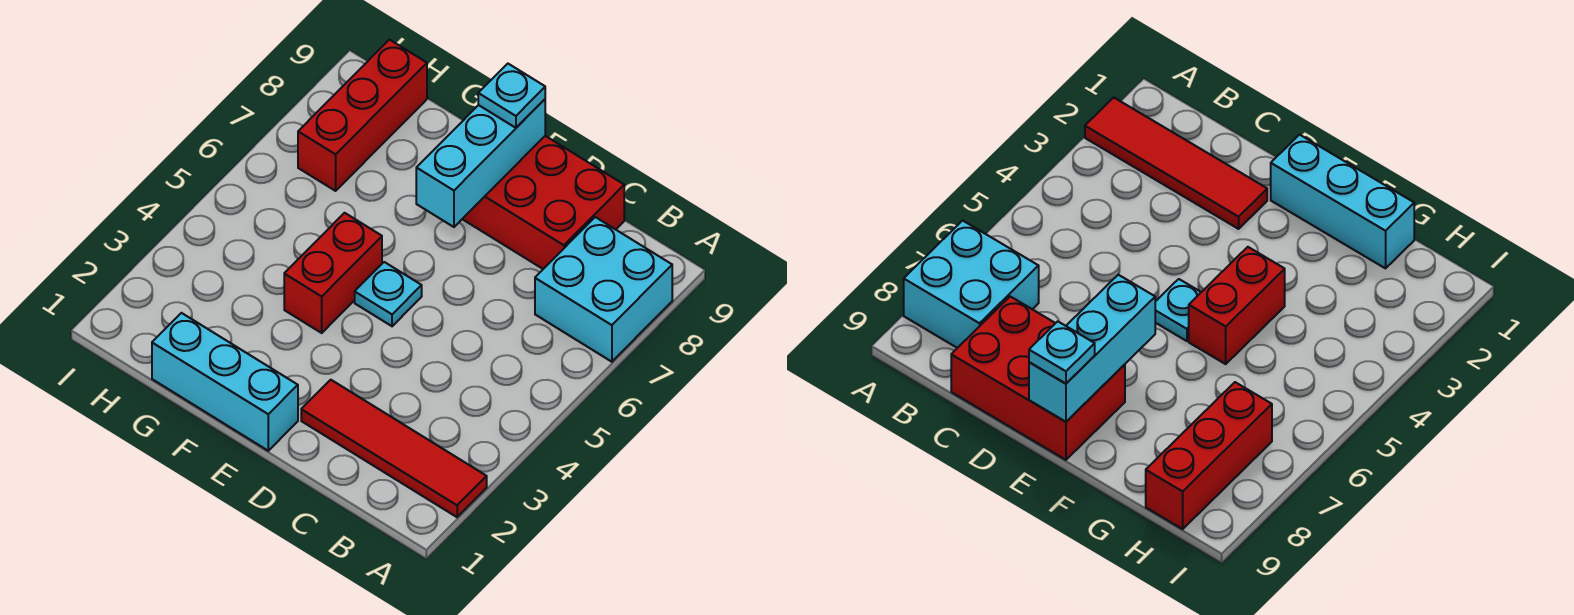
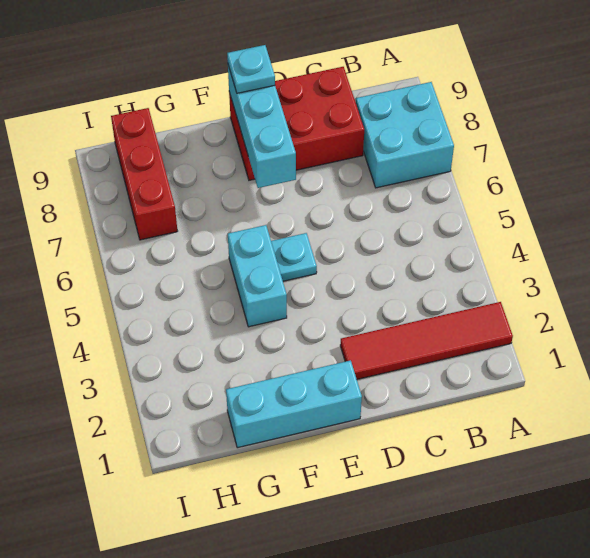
red brick F4:F5 level 1 -> cyan brick F4:F5 level 1

